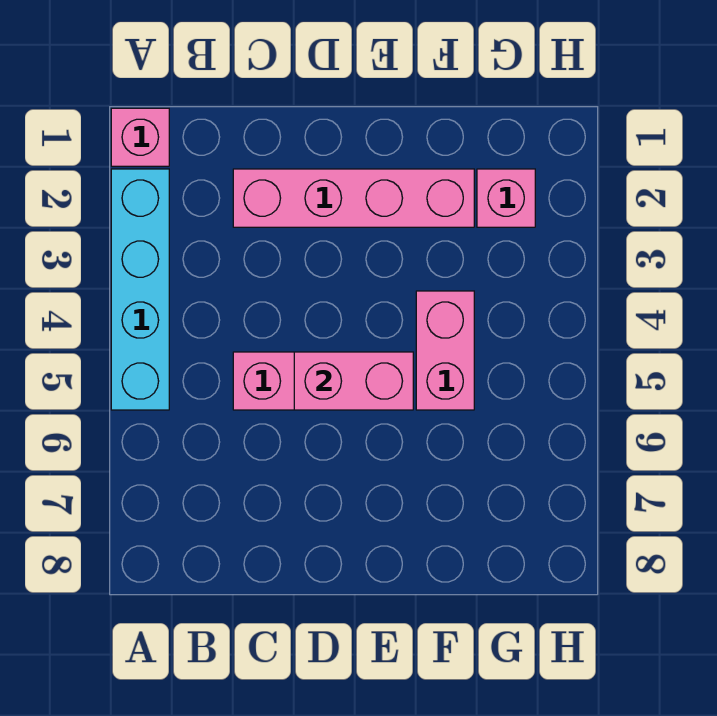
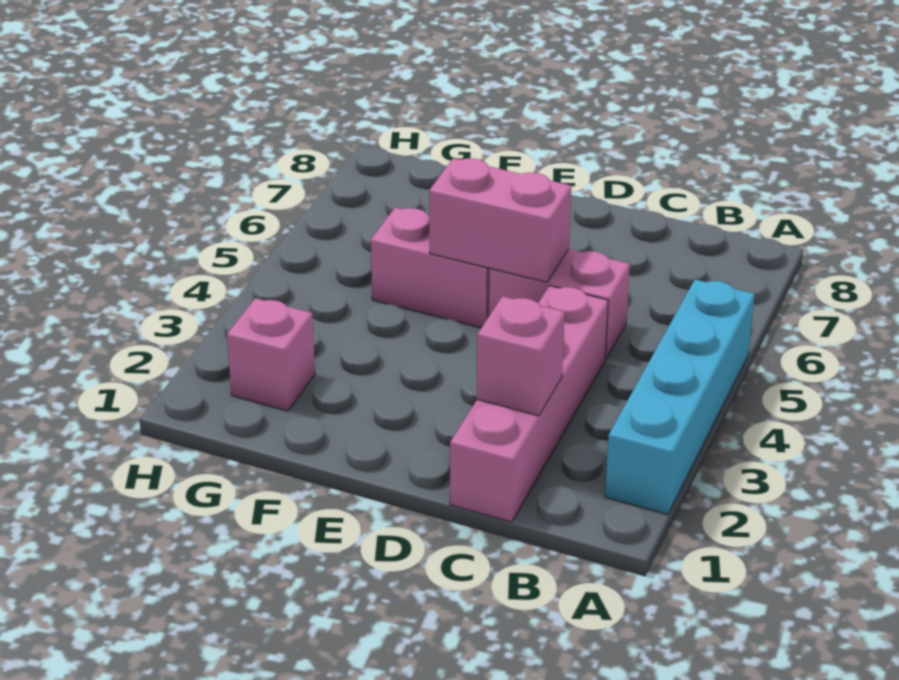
pink brick A1 level 1 -> pink brick C2 level 2
pink brick C2:F2 level 1 -> pink brick C1:C4 level 1
pink brick F4:F5 level 1 -> pink brick E5:F5 level 1

